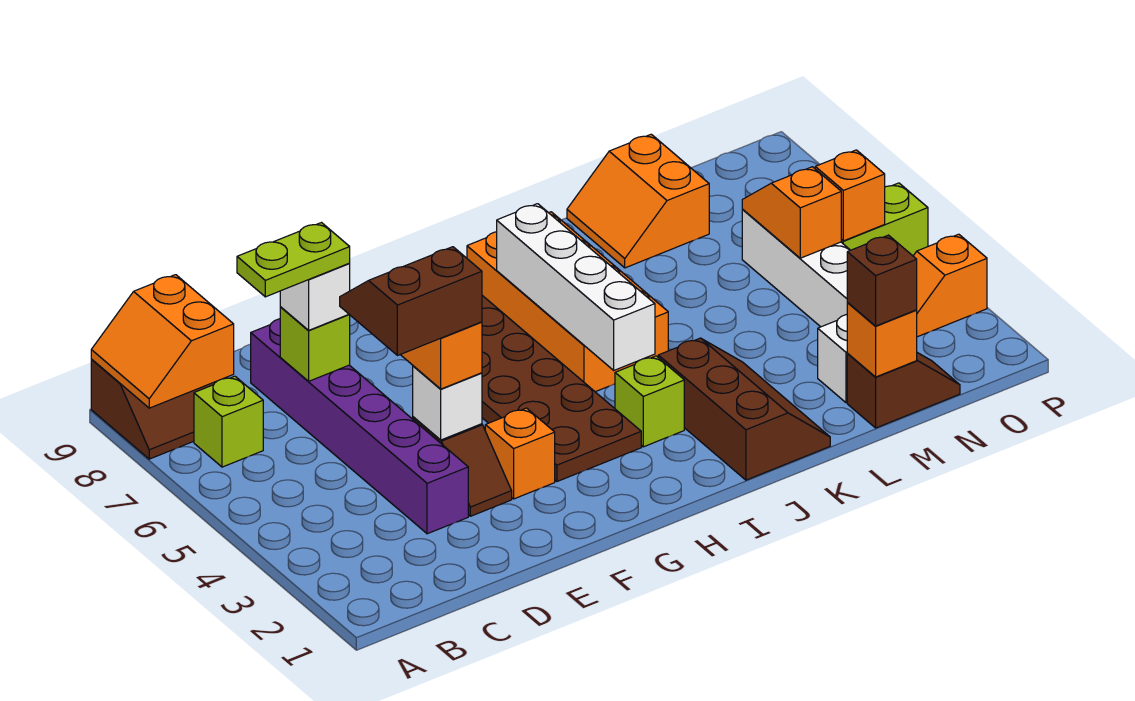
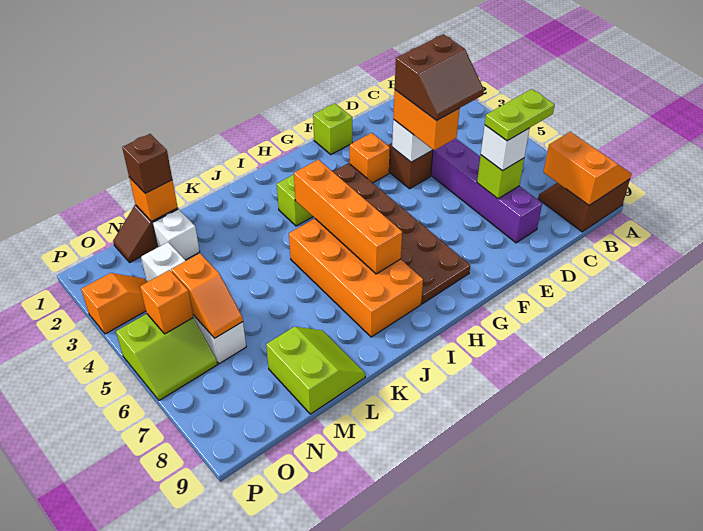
lime brick B7 level 1 -> lime brick F1 level 1
white brick I4:I7 level 2 -> orange brick I4:I7 level 2
brown slope J1:K3 level 1 top J -> none
orange slope L8:M9 level 1 top M -> lime slope L8:M9 level 1 top M

